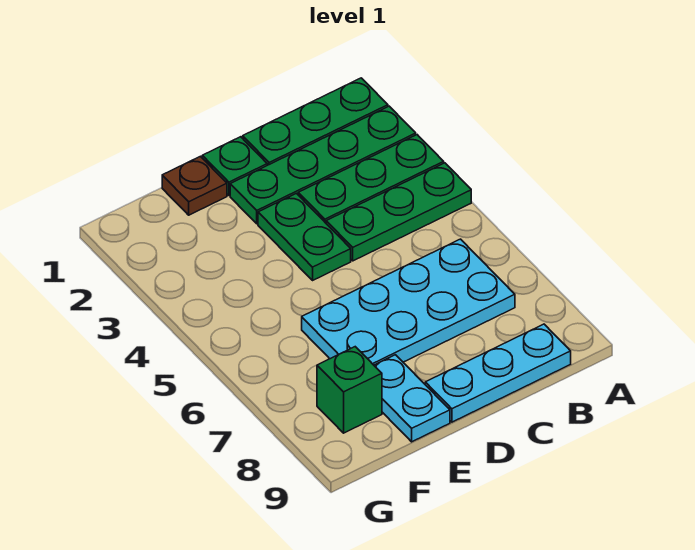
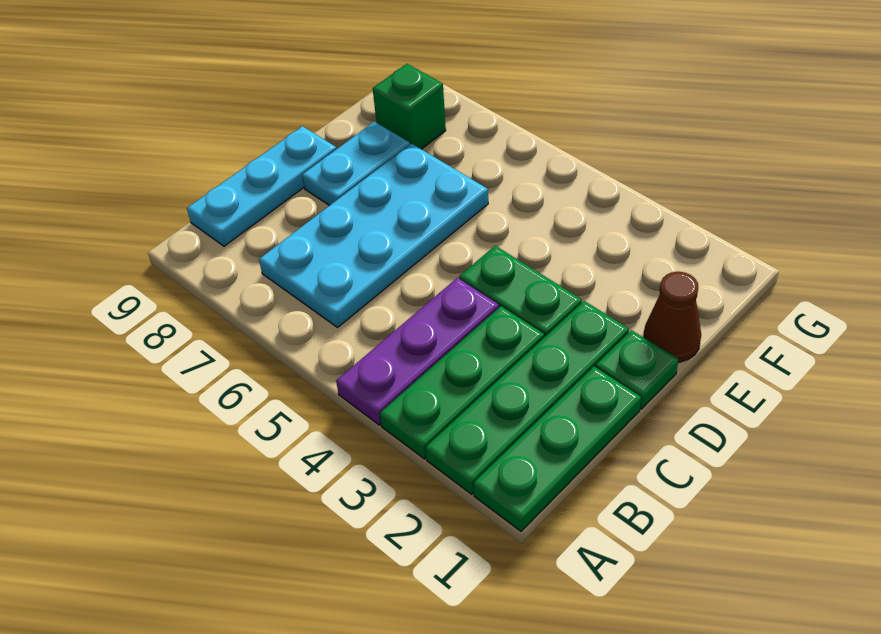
green plate A4:C4 level 1 -> purple plate A4:C4 level 1
brown plate E1 level 1 -> brown cone E1 level 1
cyan plate E8:E9 level 1 -> cyan plate D8:E8 level 1

